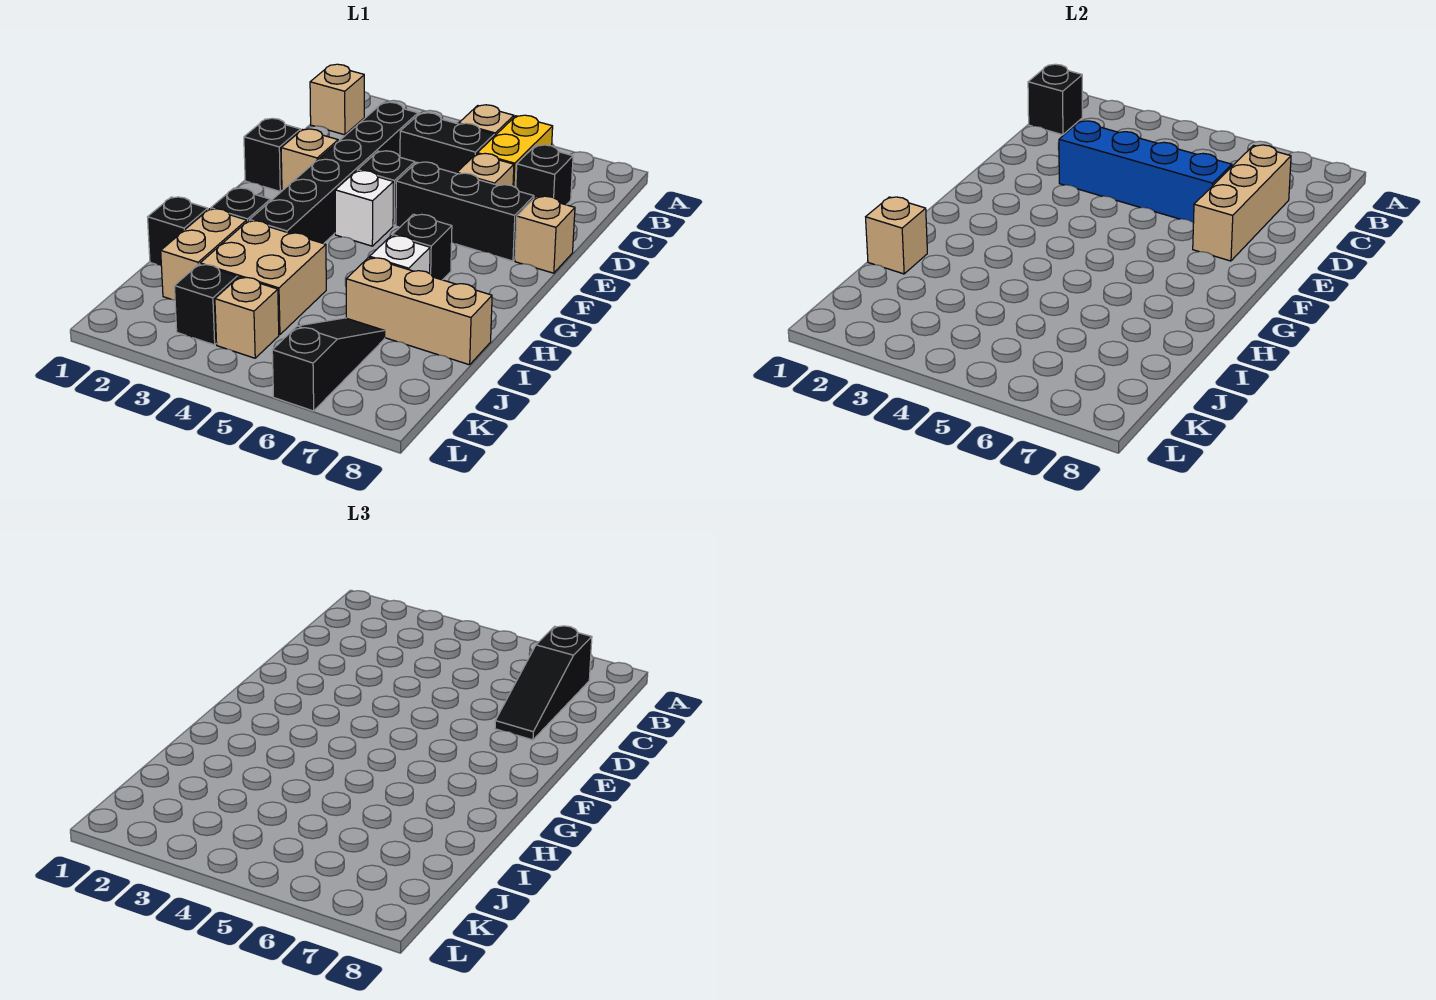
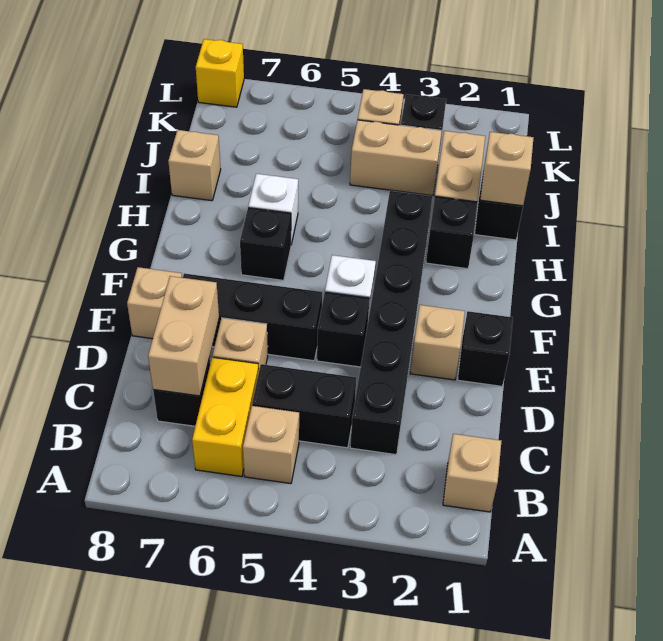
black brick B1 level 2 -> none
black slope B7:D7 level 3 top B -> none
tan brick C7:E7 level 2 -> tan brick C7:D7 level 2
blue brick D3:D6 level 2 -> none
tan brick I3:J4 level 1 -> tan brick J3:J4 level 1
tan brick I6:I8 level 1 -> tan brick I8 level 1
black slope J6:L6 level 1 top L -> none
none -> yellow brick L8 level 1

